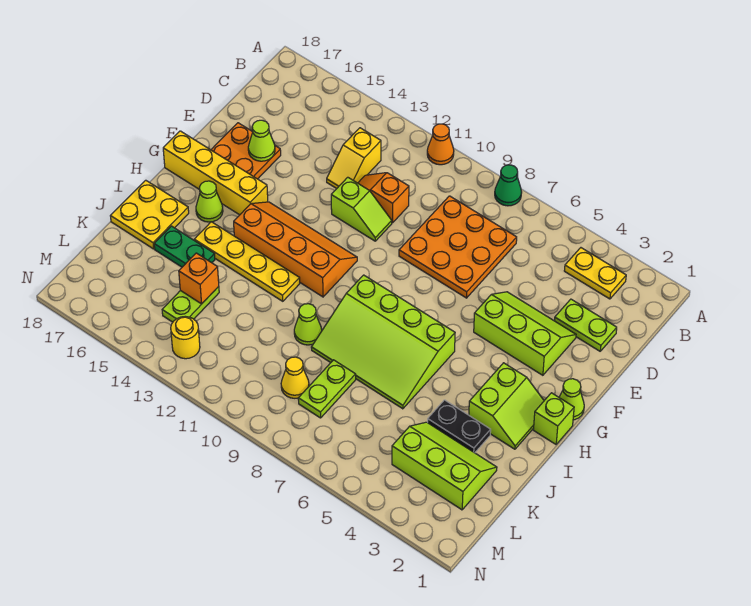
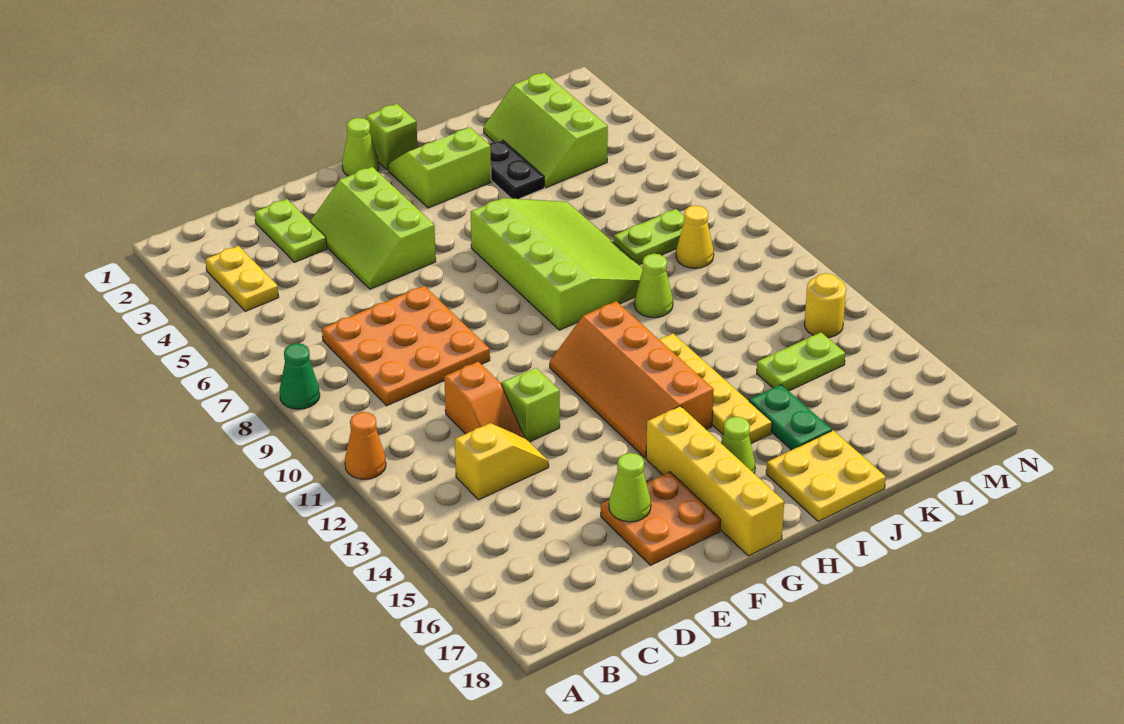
orange brick K14 level 2 -> none

